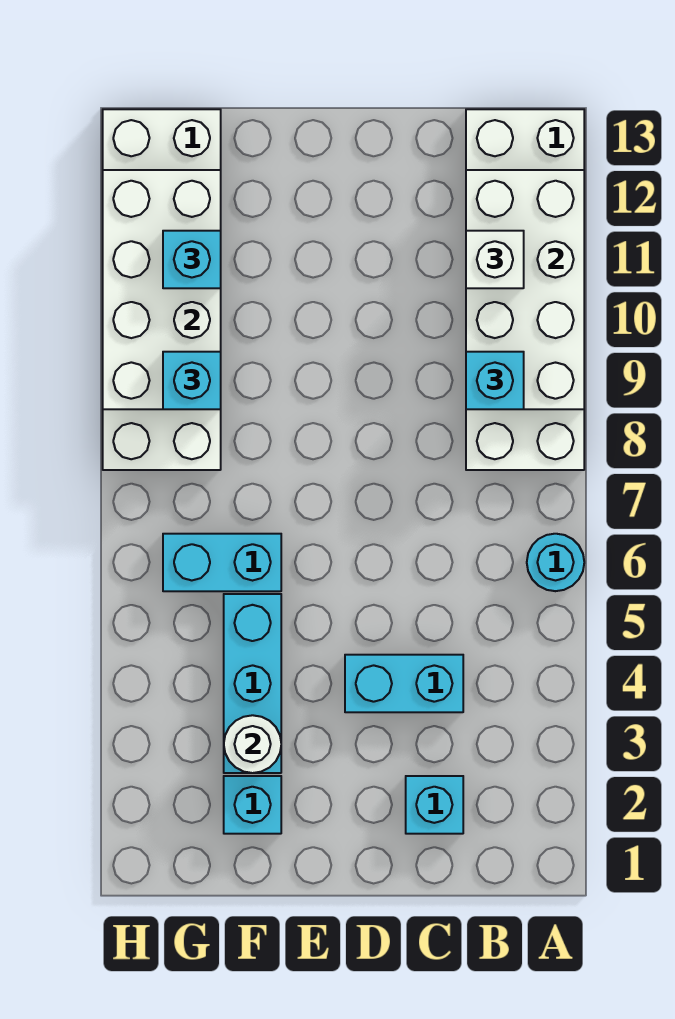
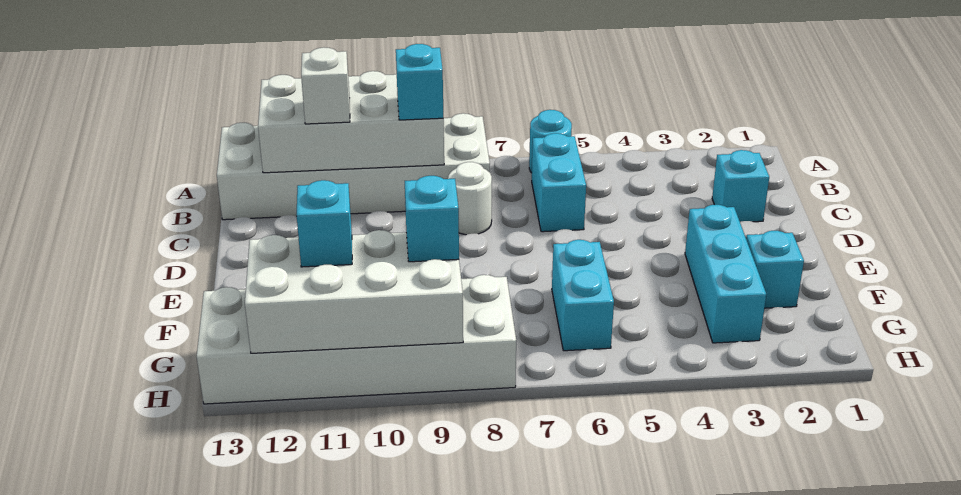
cyan brick C4:D4 level 1 -> cyan brick B6:C6 level 1
cyan brick F3:F5 level 1 -> cyan brick E3:G3 level 1
white round brick F3 level 2 -> white round brick C8 level 1

